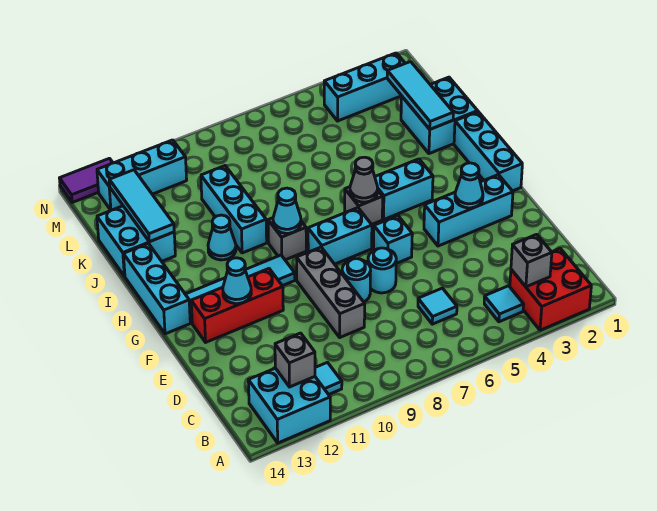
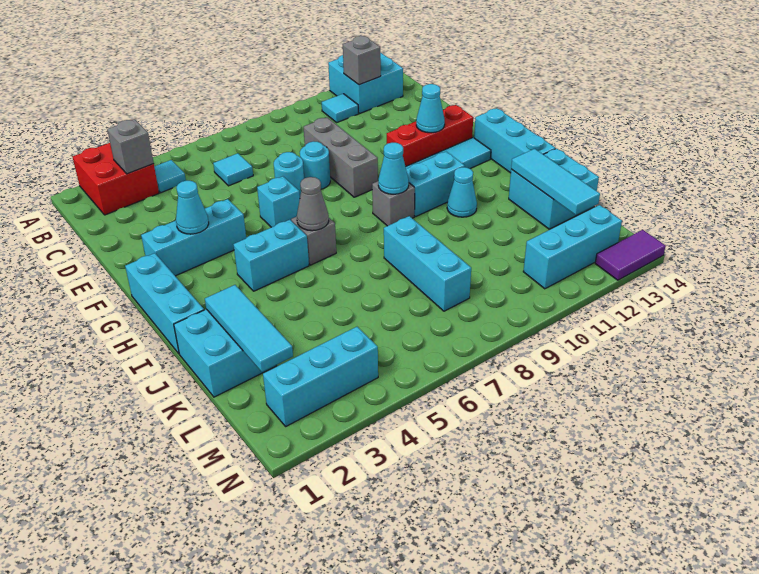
cyan brick G7:G8 level 1 -> cyan brick H10:H11 level 1
cyan brick I10:K10 level 1 -> cyan brick J8:L8 level 1

